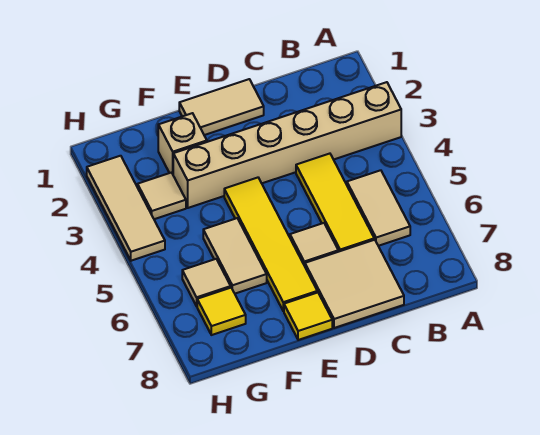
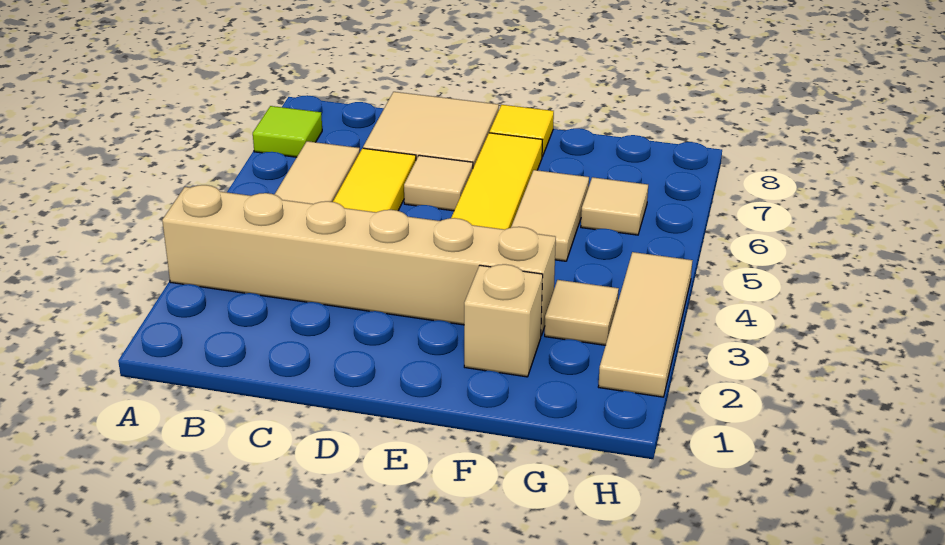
none -> lime tile A7 level 1
tan tile D1:E1 level 1 -> none
yellow tile G7 level 1 -> none

